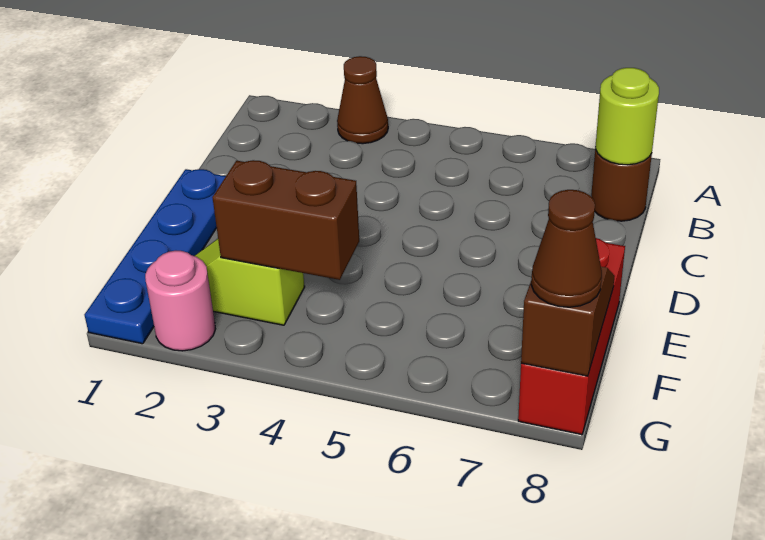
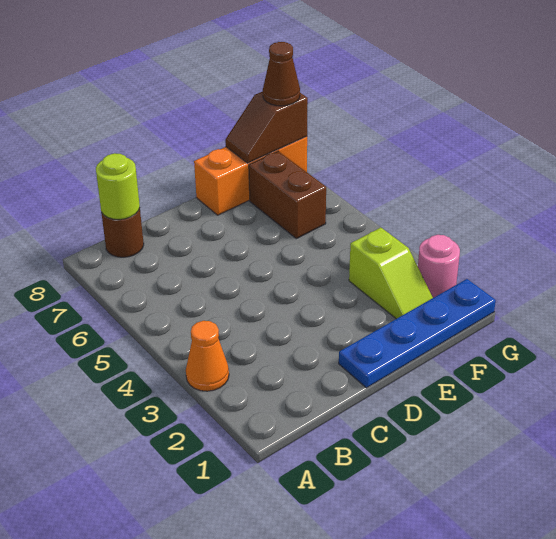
brown cone A3 level 1 -> orange cone A3 level 1
red brick E8:G8 level 1 -> orange brick E8:G8 level 1
brown brick F3:F4 level 2 -> brown brick F6:F7 level 1

